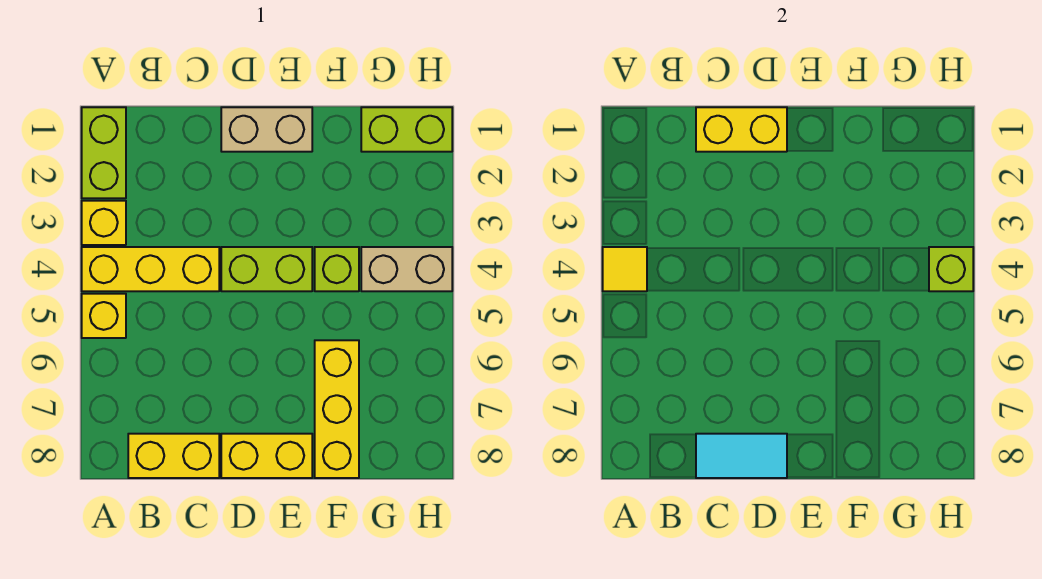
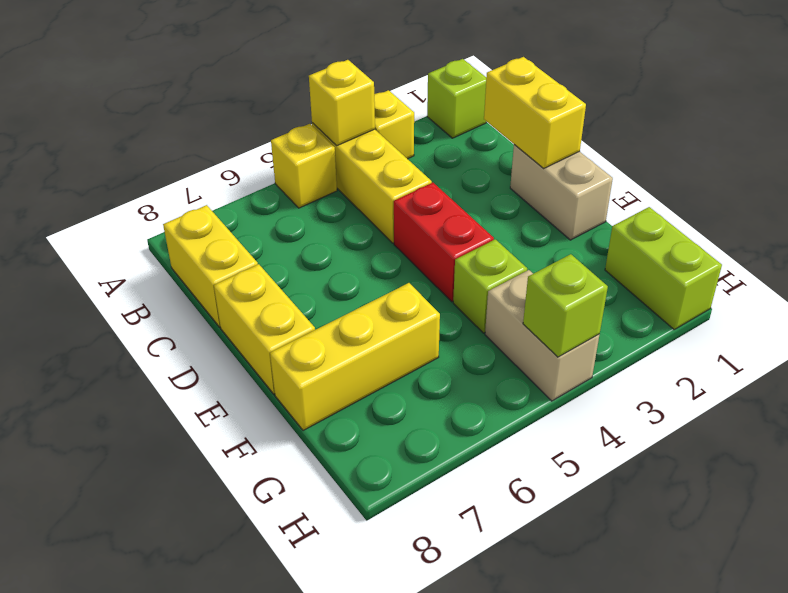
lime brick A1:A2 level 1 -> lime brick A1 level 1
yellow tile A4 level 2 -> yellow brick A4 level 2
cyan tile C8:D8 level 2 -> none
lime brick D4:E4 level 1 -> red brick D4:E4 level 1

